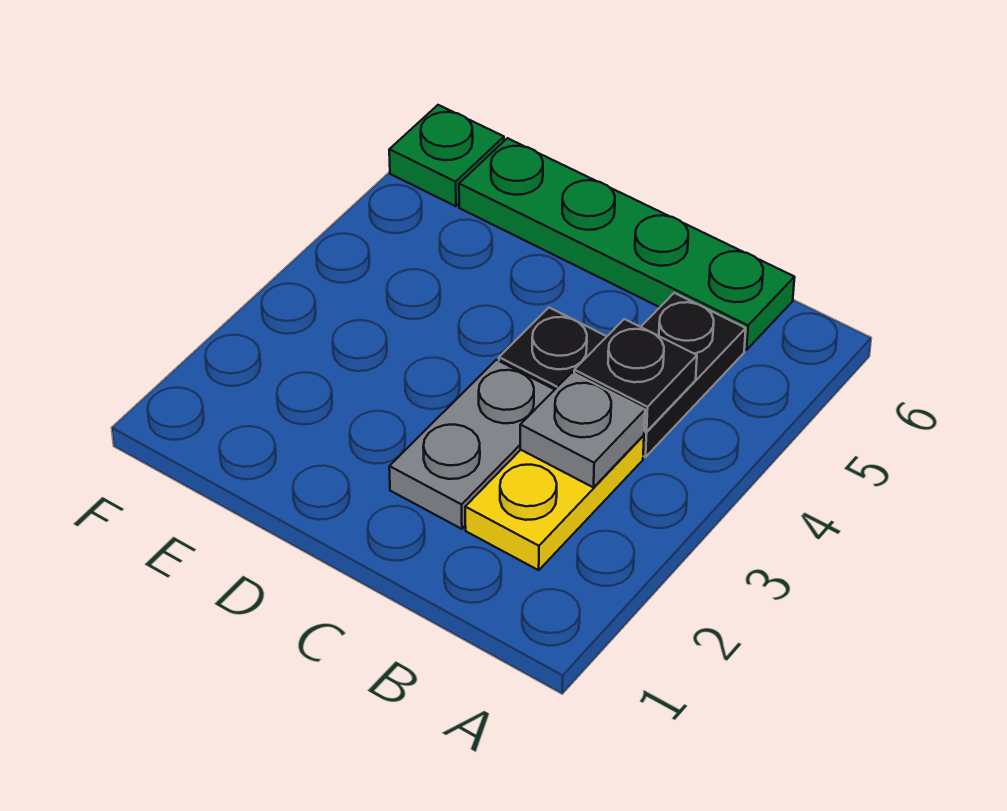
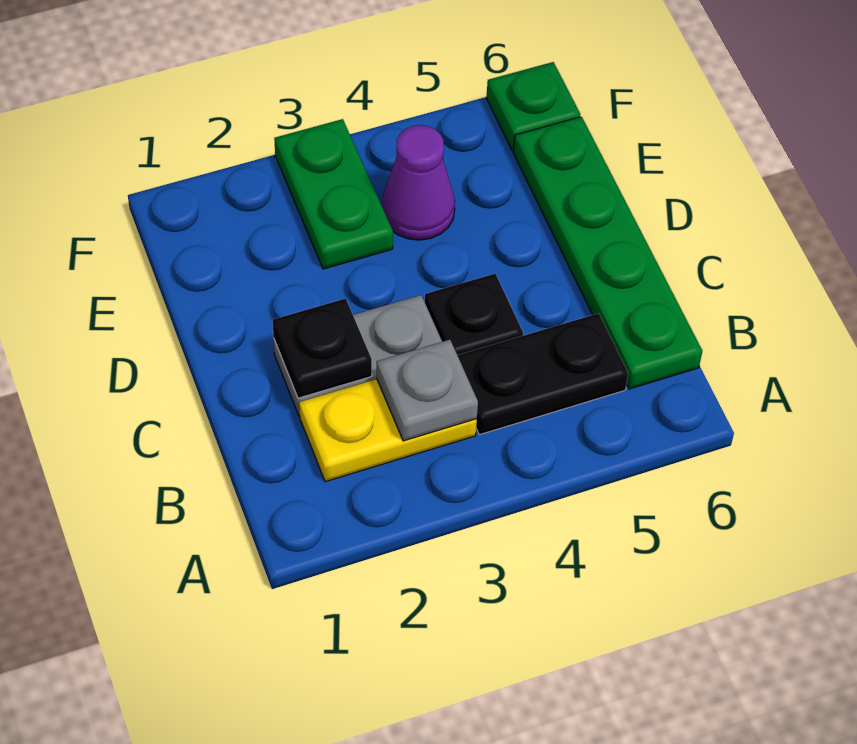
black plate B4 level 2 -> black plate C2 level 2
none -> green plate E3:F3 level 1
none -> purple cone E4 level 1

